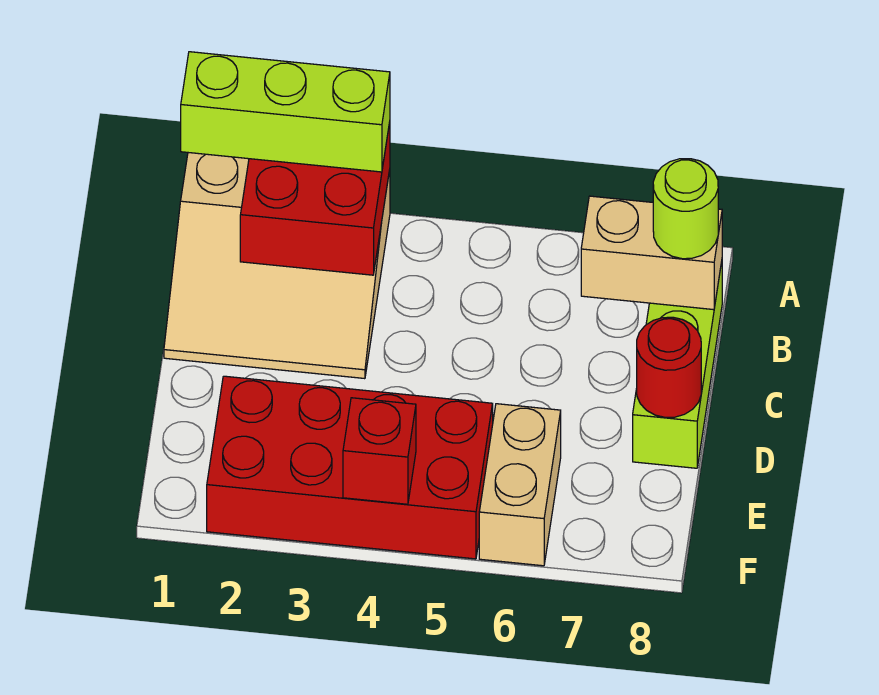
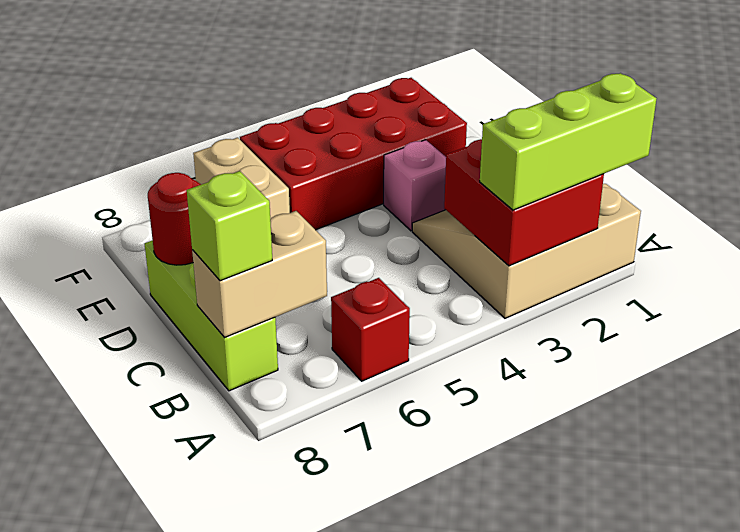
lime round brick B8 level 3 -> lime brick B8 level 3
none -> pink brick D3 level 1
red brick F4 level 2 -> red brick A6 level 1

